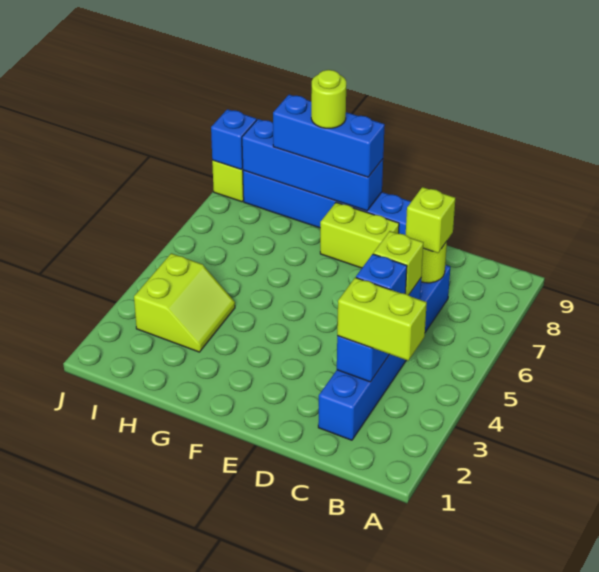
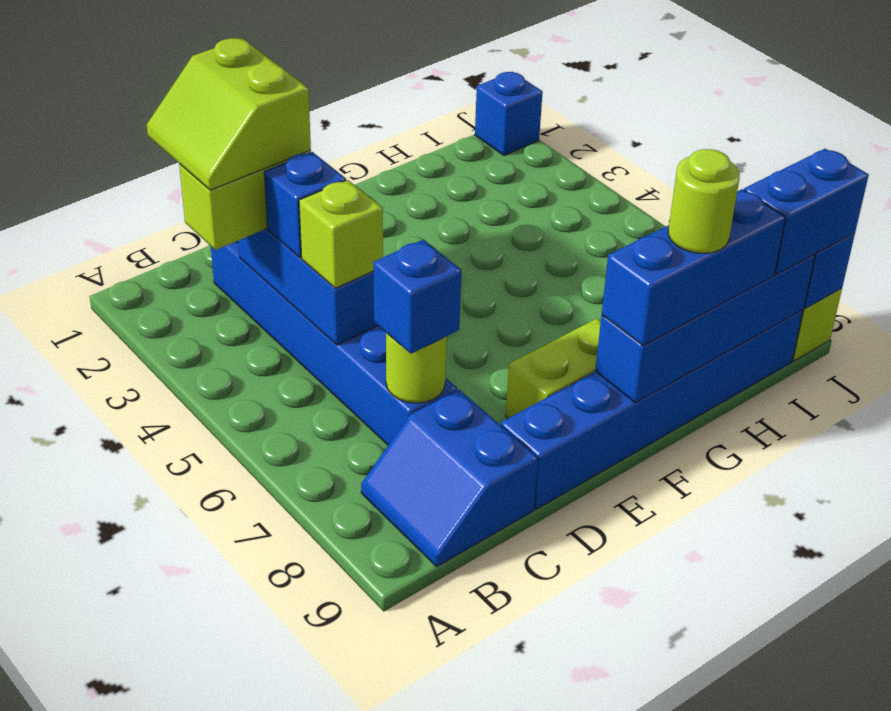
none -> blue slope B8:C9 level 1 top C
lime brick C7 level 3 -> blue brick C7 level 3
lime slope H3:I4 level 1 top I -> lime slope B2:C3 level 4 top C
none -> blue brick I9:J9 level 3
none -> blue brick J1 level 1

